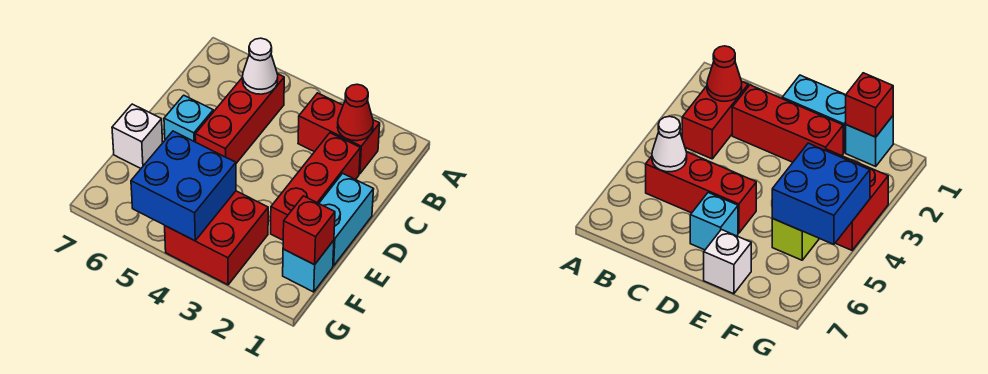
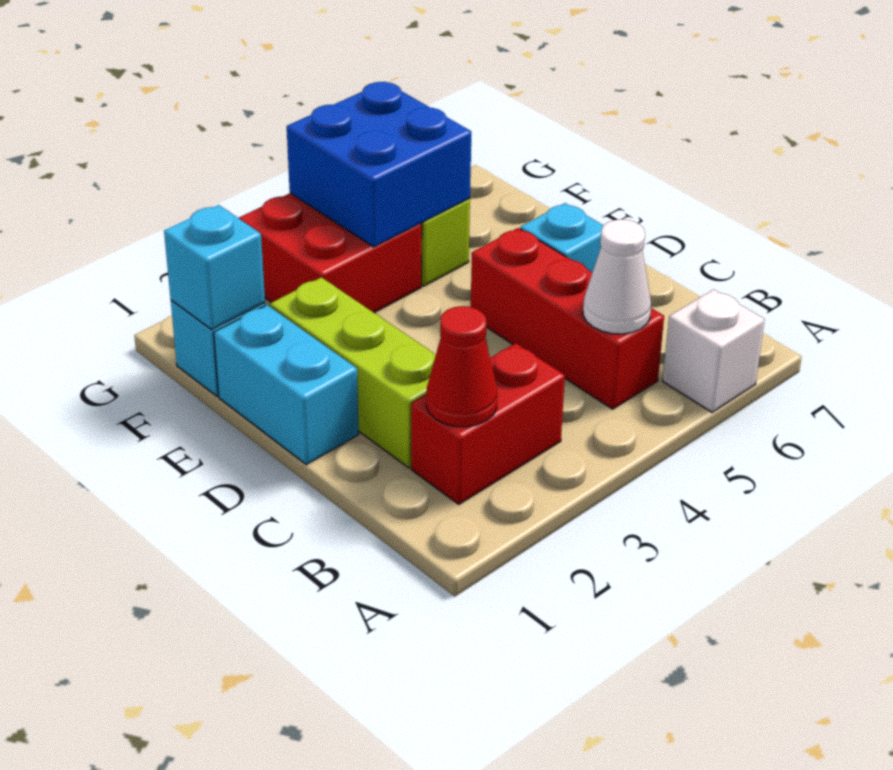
red brick C2:E2 level 1 -> lime brick C2:E2 level 1
white brick E7 level 1 -> white brick A6 level 1
red brick F1 level 2 -> cyan brick F1 level 2

